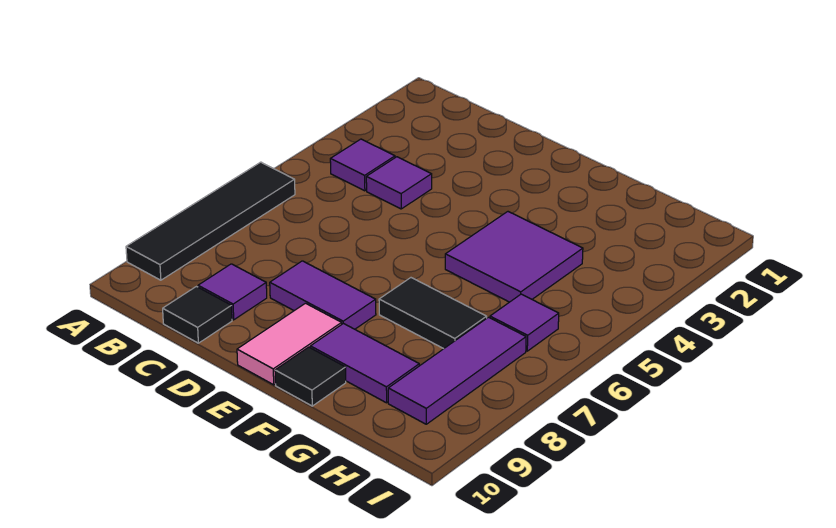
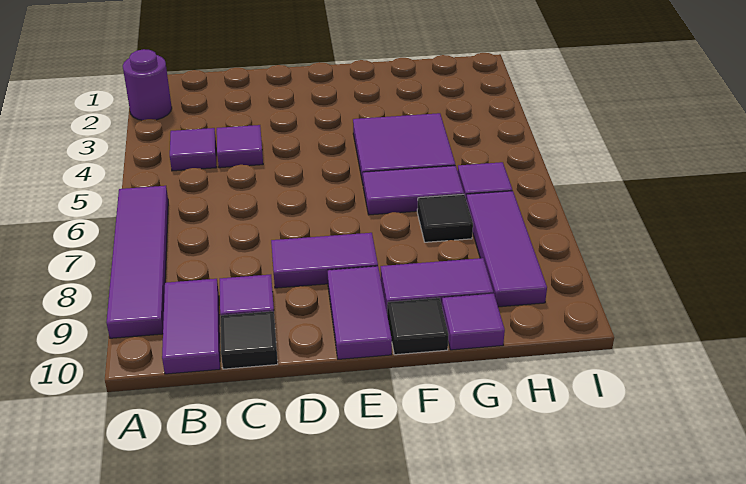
none -> purple round brick A2 level 1
black tile A6:A9 level 1 -> purple tile A6:A9 level 1
none -> purple tile B9:B10 level 1
pink tile E9:E10 level 1 -> purple tile E9:E10 level 1
none -> purple tile F6:G6 level 1
black tile F7:G7 level 1 -> black tile G7 level 1
none -> purple tile G10 level 1

